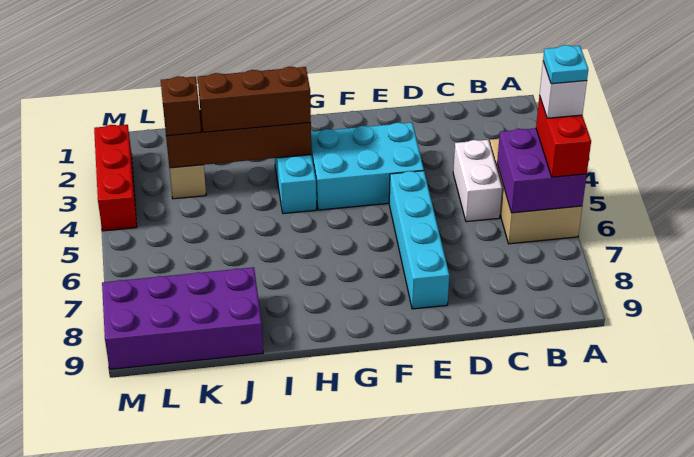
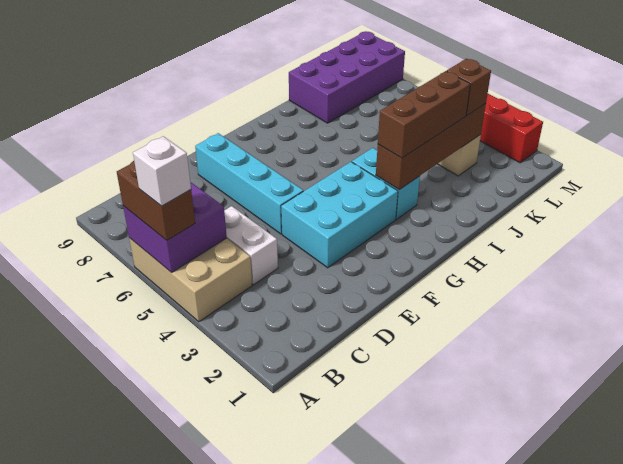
red brick A5:A6 level 3 -> brown brick A5:A6 level 3
cyan plate A5 level 5 -> none

